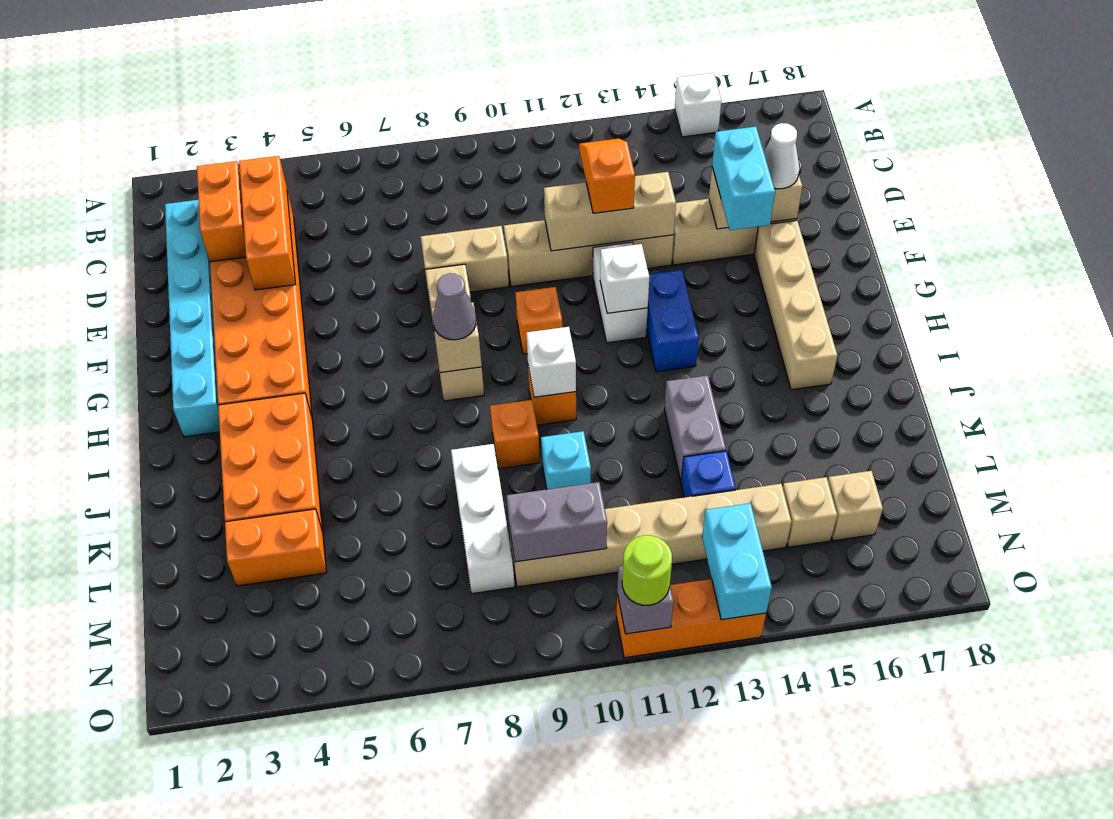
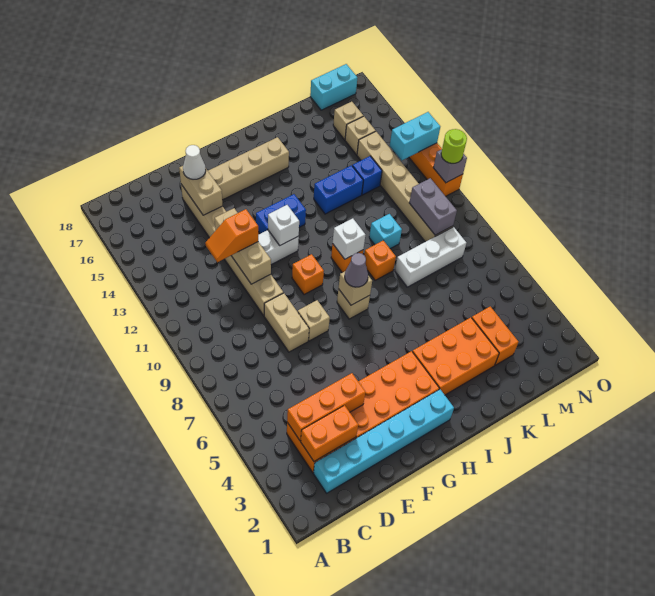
white brick A15 level 1 -> none
cyan brick E15:F15 level 3 -> cyan brick M18:N18 level 1
grey brick J13:K13 level 1 -> blue brick J13:K13 level 1

